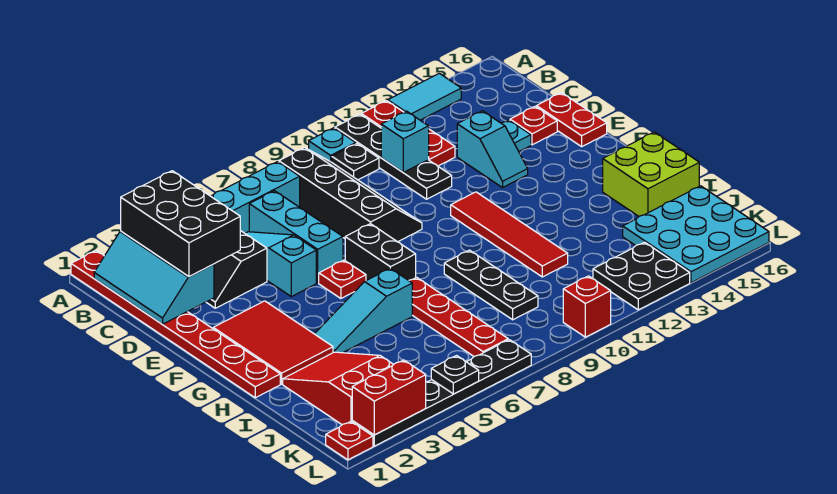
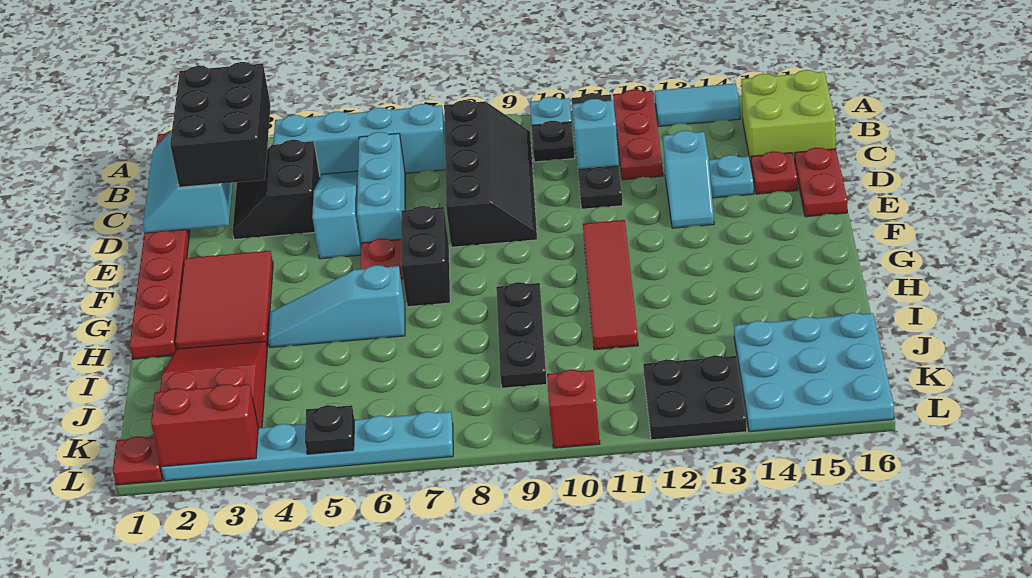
red plate H7:K7 level 1 -> none
lime brick H15:I16 level 1 -> lime brick B15:C16 level 1
black plate L2:L7 level 1 -> cyan plate L2:L7 level 1

